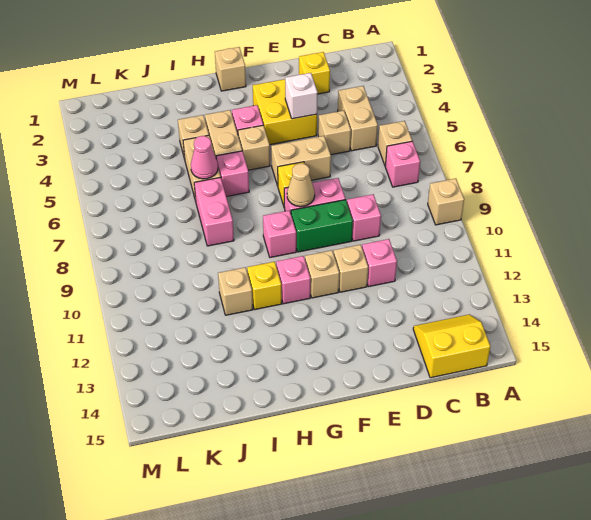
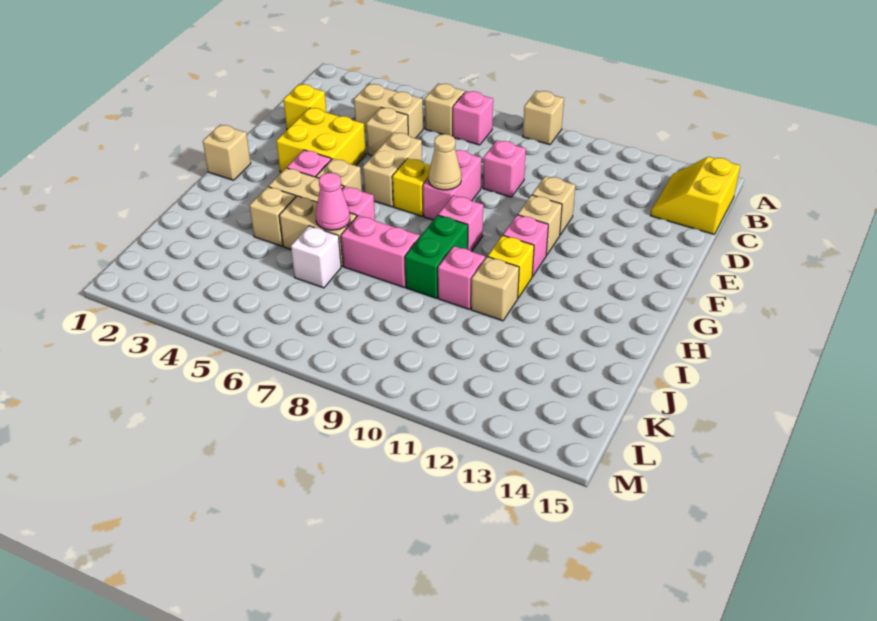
pink brick D11 level 1 -> pink brick I10 level 1
white brick E4 level 2 -> white brick J6 level 1
green brick E9:F9 level 1 -> green brick H9:I9 level 1

